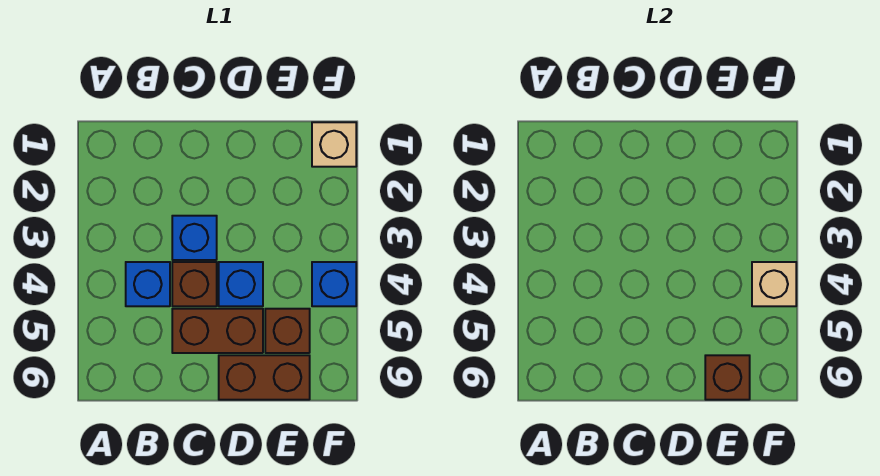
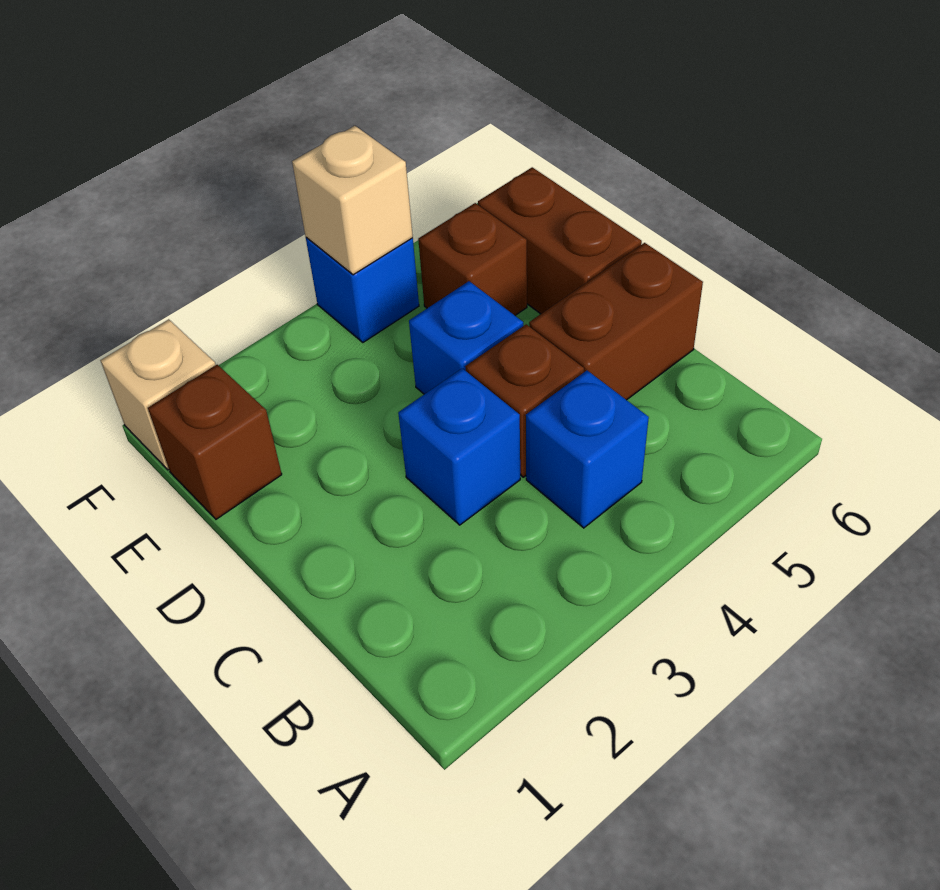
brown brick C5:D5 level 1 -> brown brick C5:C6 level 1
brown brick E6 level 2 -> brown brick E1 level 1

